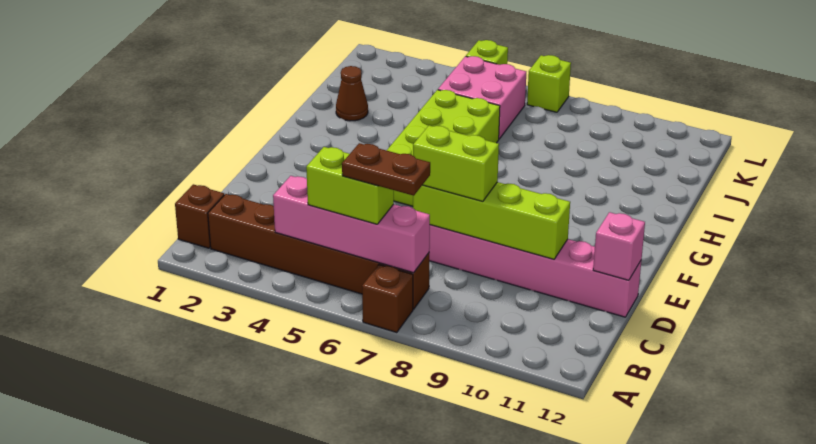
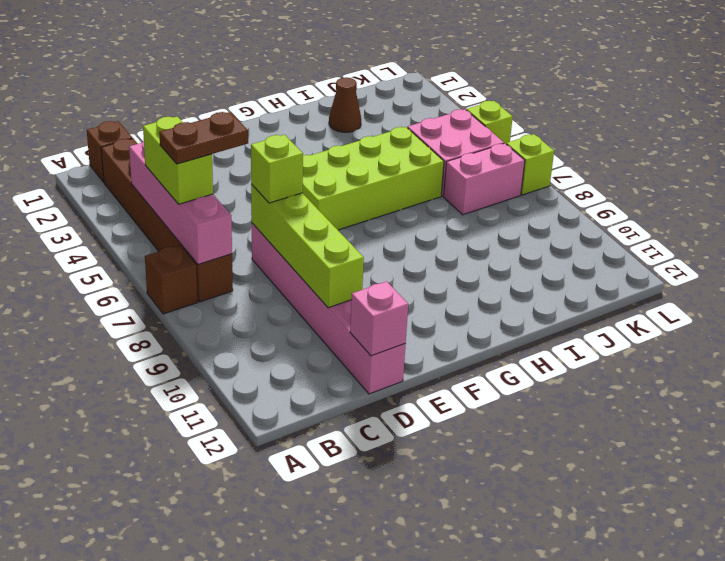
brown plate B6:B7 level 4 -> brown plate B6:C6 level 4
lime brick D7:D8 level 3 -> lime brick D7 level 3
none -> pink brick J7:K7 level 1

